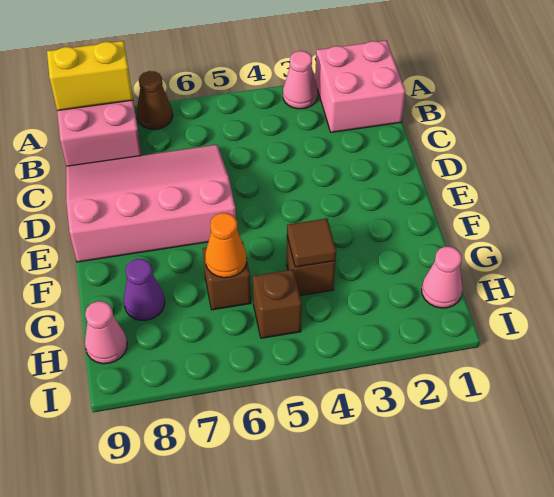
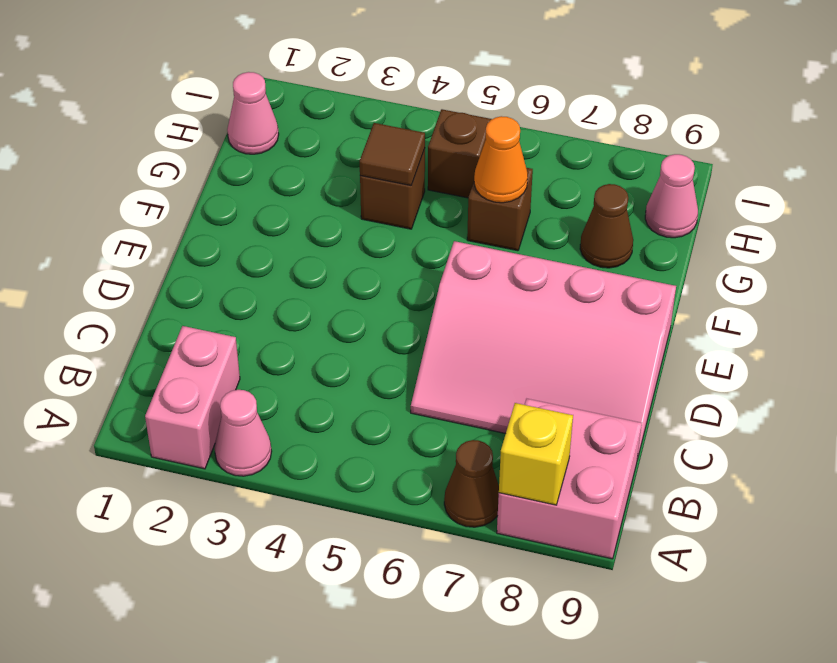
pink brick A1:B2 level 1 -> pink brick A2:B2 level 1
yellow brick A8:A9 level 2 -> yellow brick A8 level 2
purple cone G8 level 1 -> brown cone G8 level 1

